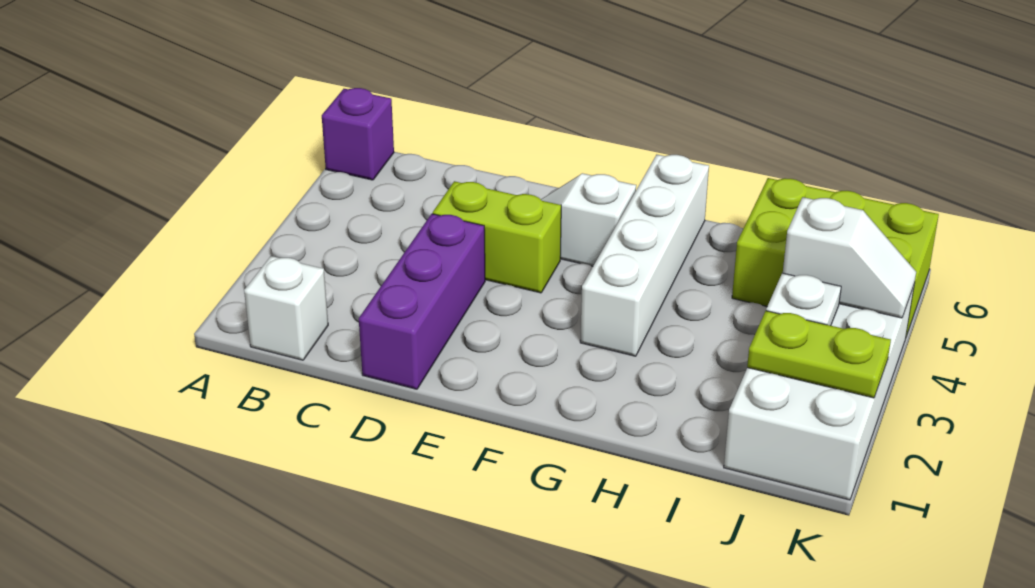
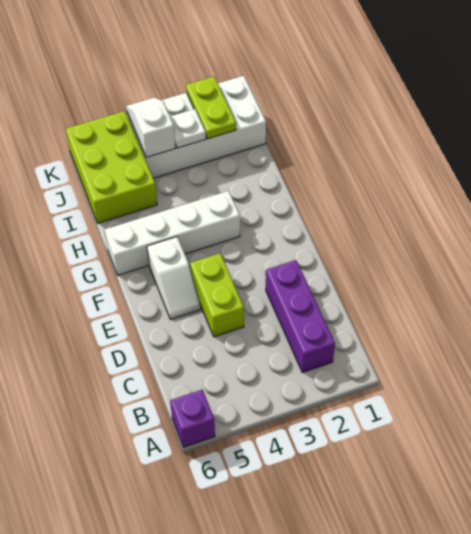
white brick B1 level 1 -> none
purple brick D1:D3 level 1 -> purple brick B2:D2 level 1

